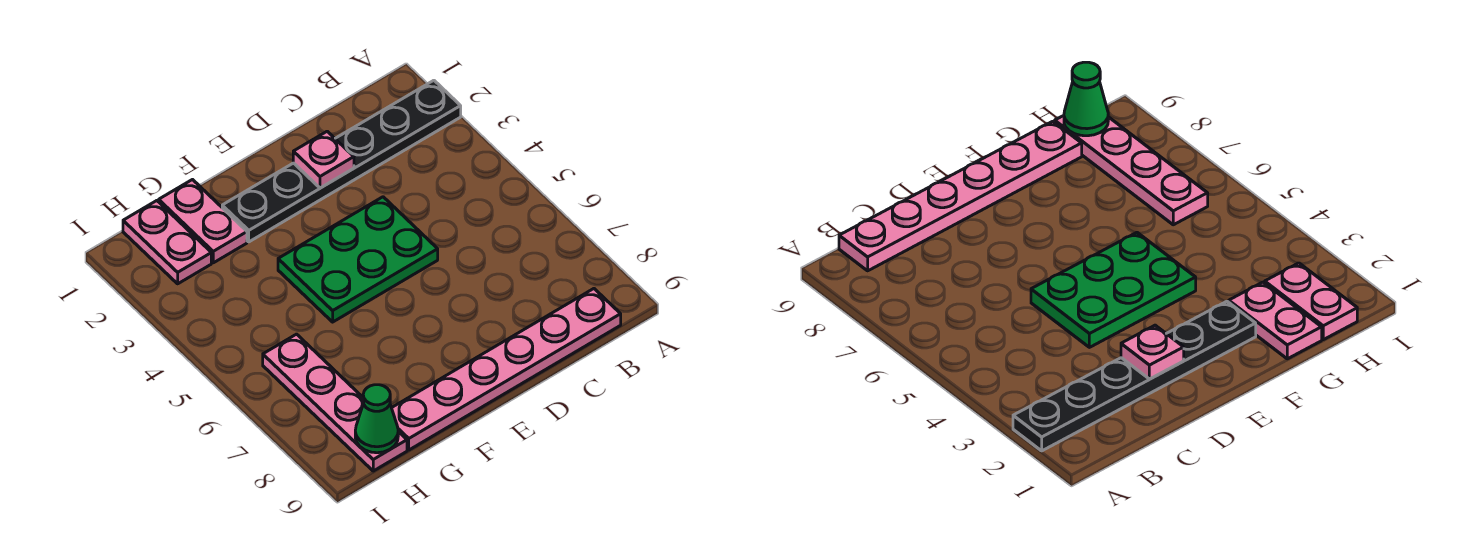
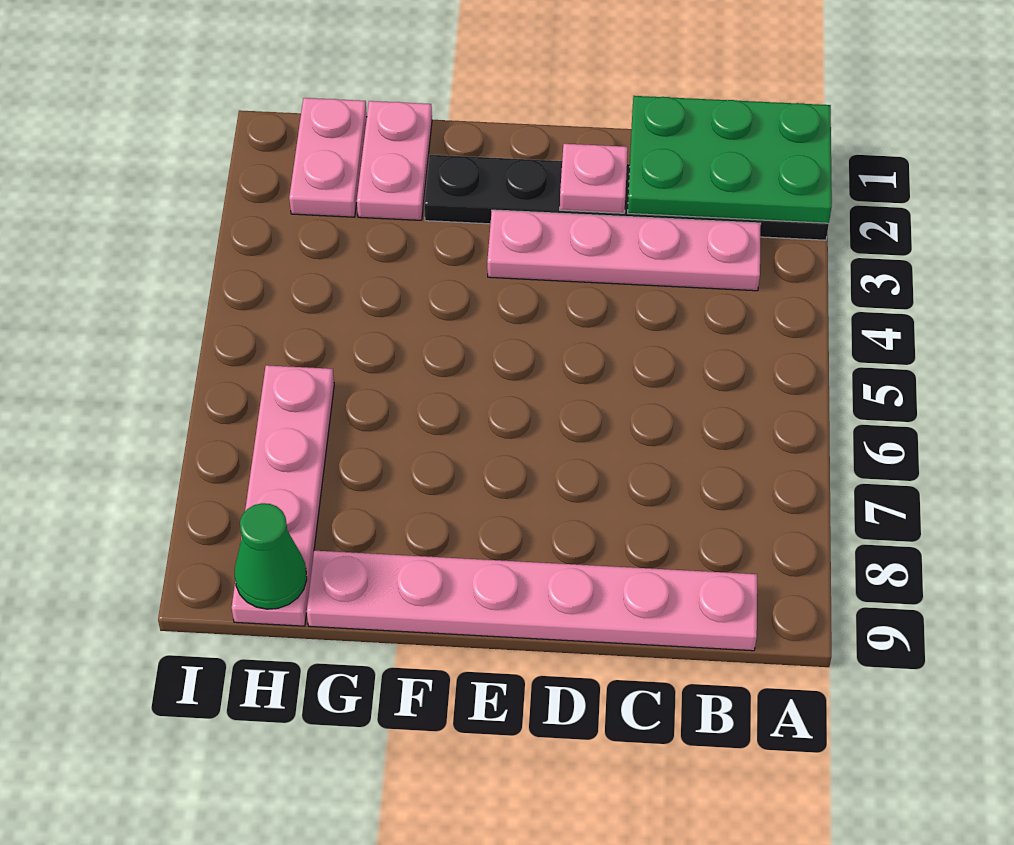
none -> pink plate B3:E3 level 1
green plate D4:F5 level 1 -> green plate A1:C2 level 2

